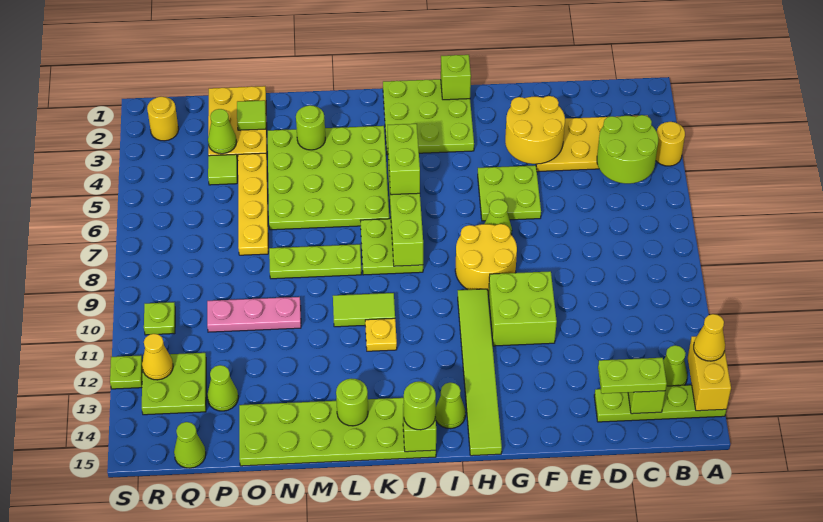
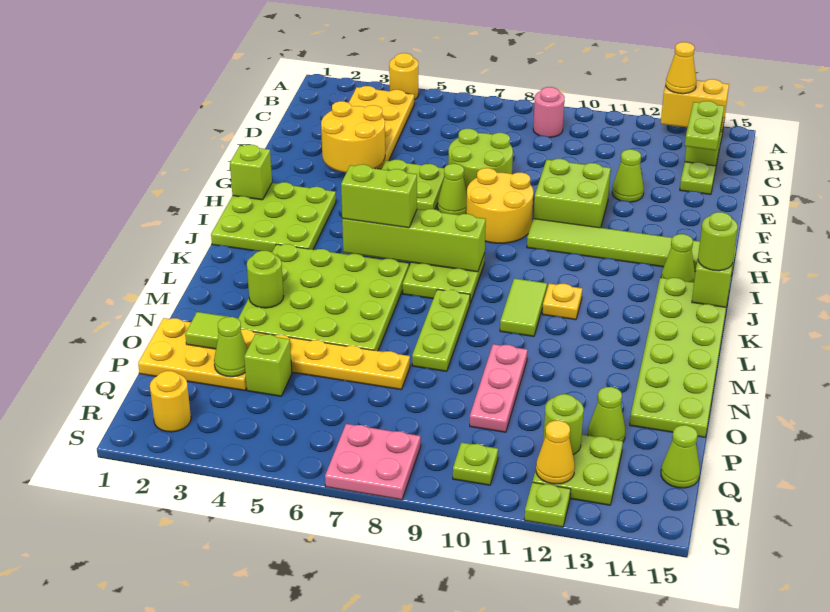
lime round brick B4:C5 level 2 -> lime round brick E7:F8 level 1
none -> pink round brick B9 level 1
lime cone B13 level 1 -> lime cone E12 level 1
lime round brick L14 level 2 -> lime round brick Q12 level 2
lime tile P4 level 1 -> lime brick P4 level 1
none -> pink plate R7:S8 level 1

